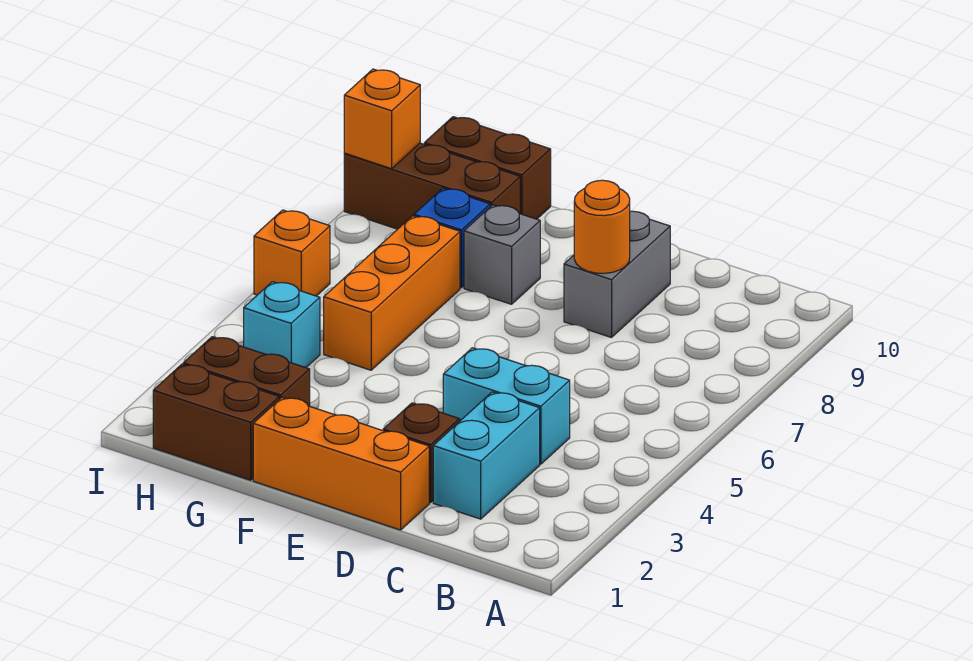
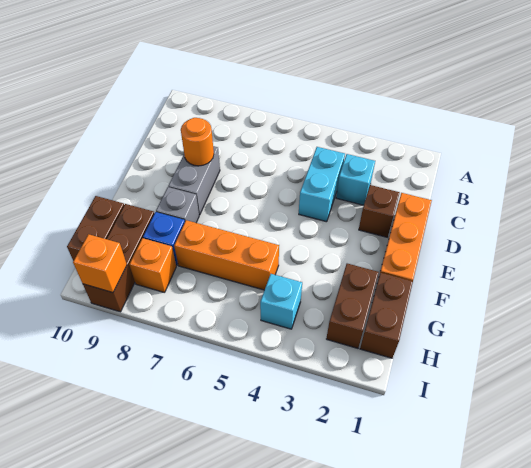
cyan brick C2:C3 level 1 -> cyan brick C3 level 1
grey brick D8:D9 level 1 -> grey brick D8:E8 level 1
orange brick I6 level 1 -> orange brick H8 level 1

